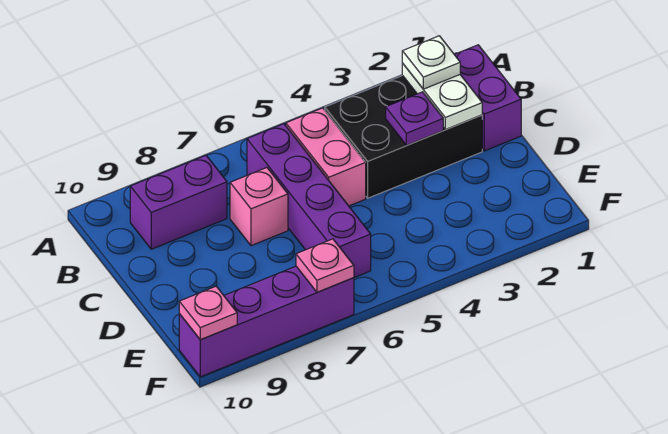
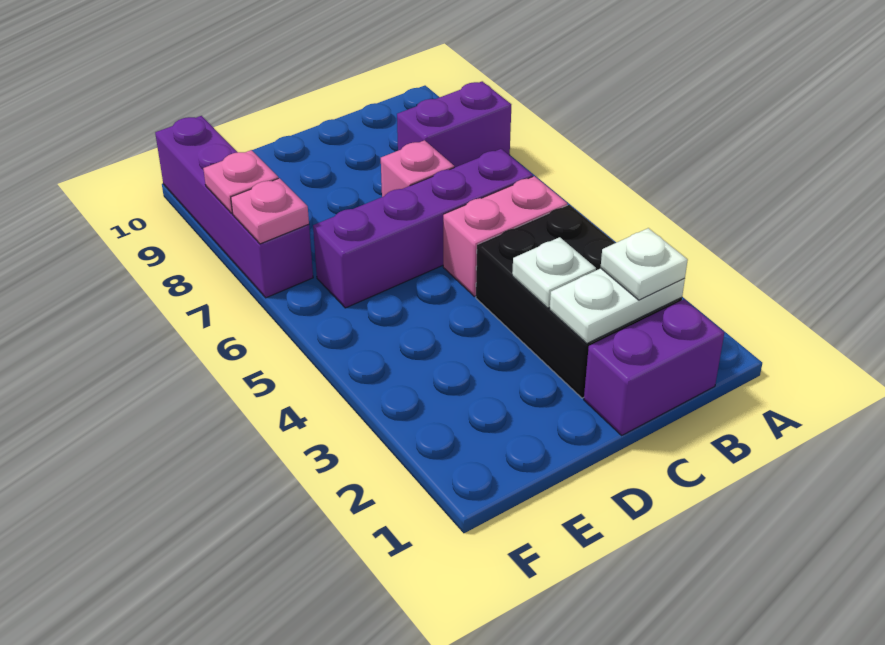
purple brick B8:B9 level 1 -> purple brick A8:B8 level 1
purple plate C3 level 2 -> white plate C3 level 2
pink plate F10 level 2 -> pink plate F8 level 2

